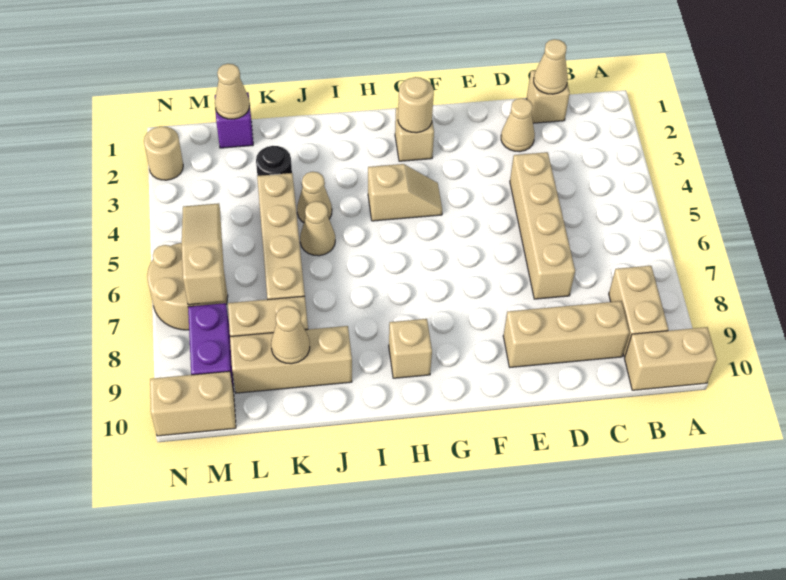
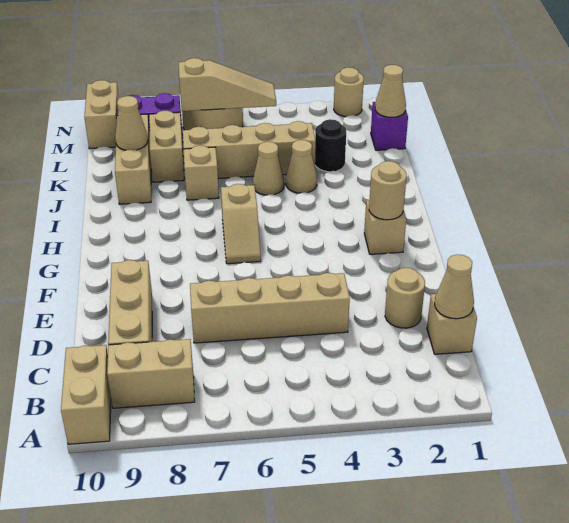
tan cone D2 level 1 -> tan round brick D2 level 1
tan slope G4:H4 level 1 top H -> tan slope G6:H6 level 1 top H
tan brick H9 level 1 -> tan brick J7 level 1

